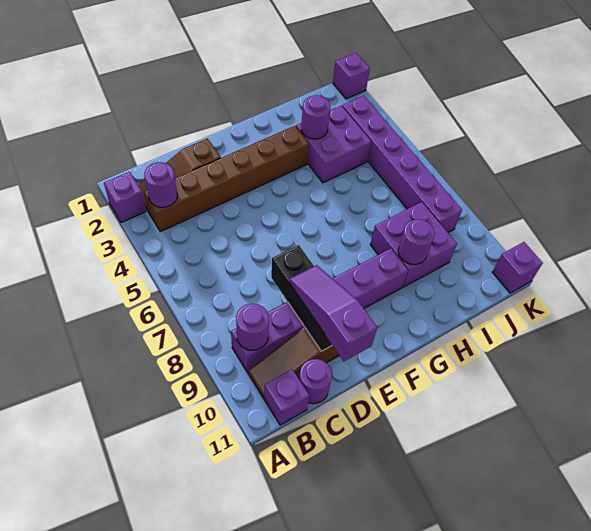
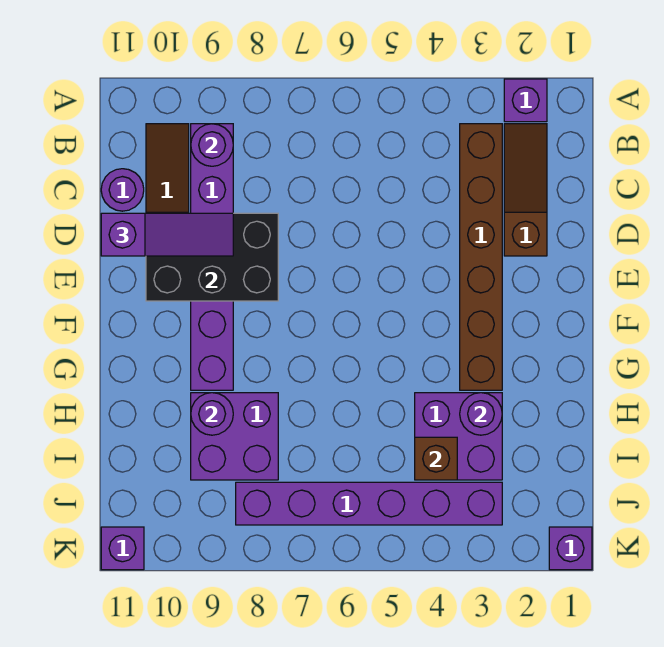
purple round brick B3 level 2 -> none
purple brick B11 level 1 -> none
black brick D8:D10 level 2 -> black brick D8:E10 level 2
none -> brown brick I4 level 2

